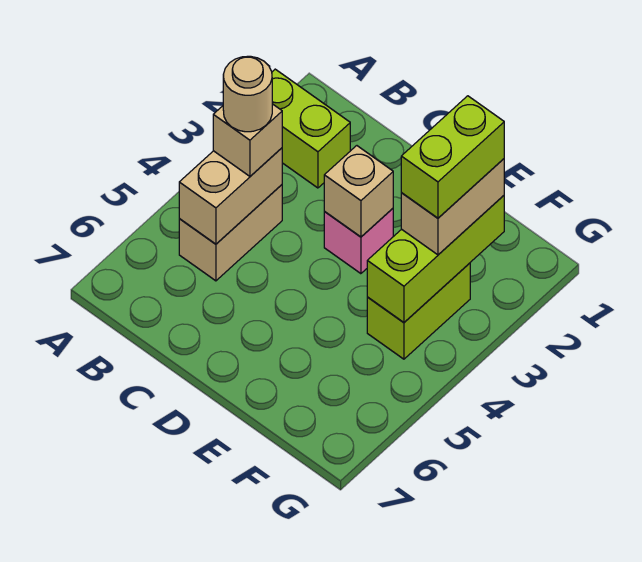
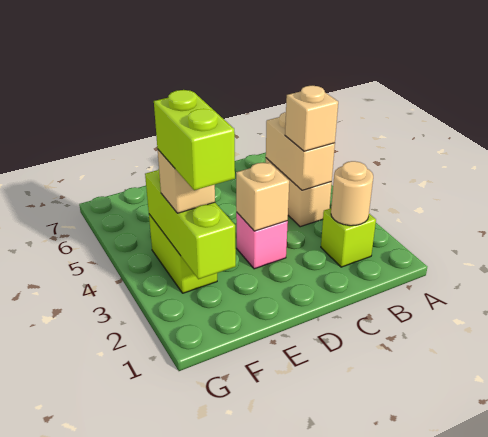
lime brick A2:B2 level 1 -> lime brick B2 level 1
tan round brick B4 level 4 -> tan round brick B2 level 2
tan brick F2:F3 level 3 -> tan brick F3 level 3

